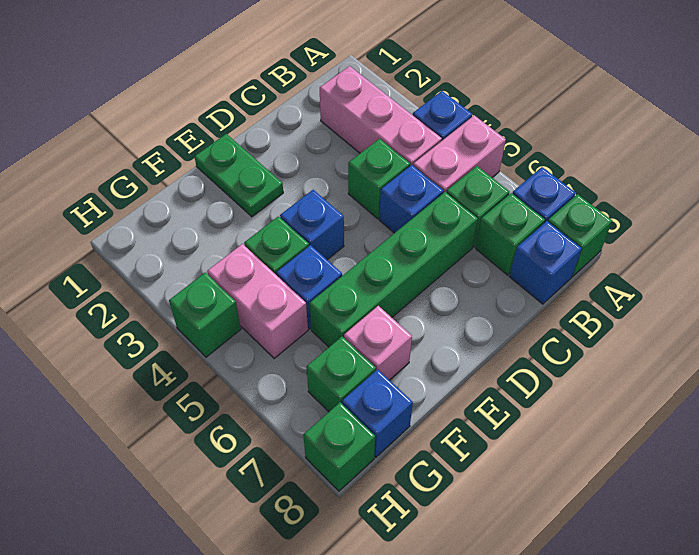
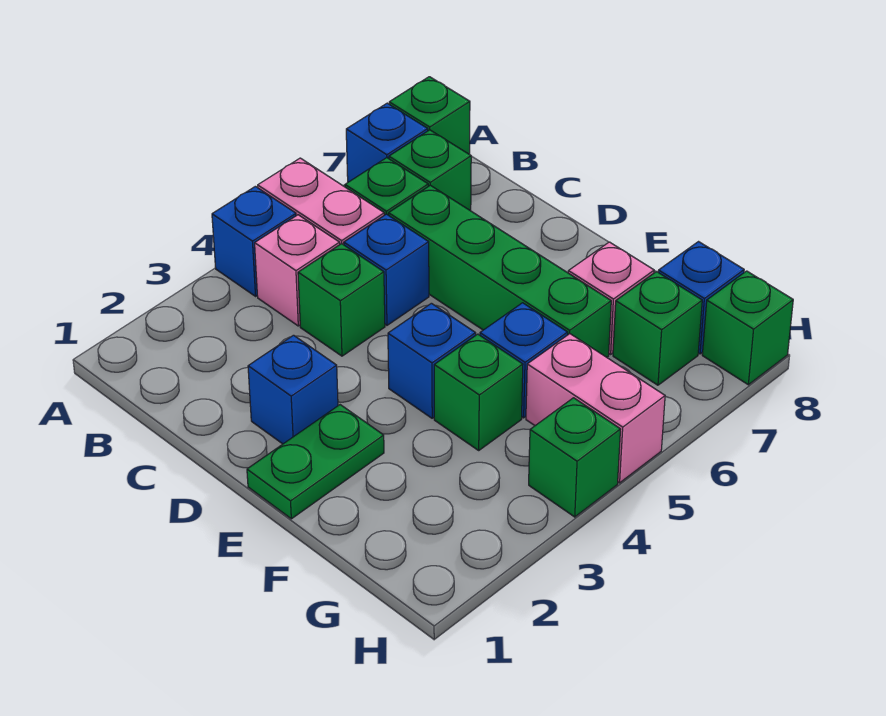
pink brick B2:B4 level 1 -> pink brick B4 level 1
blue brick B8 level 1 -> blue brick D2 level 1
pink brick G4:G5 level 1 -> pink brick G5:H5 level 1

